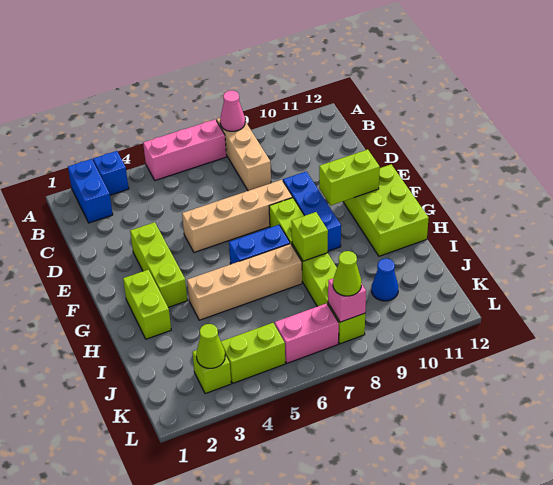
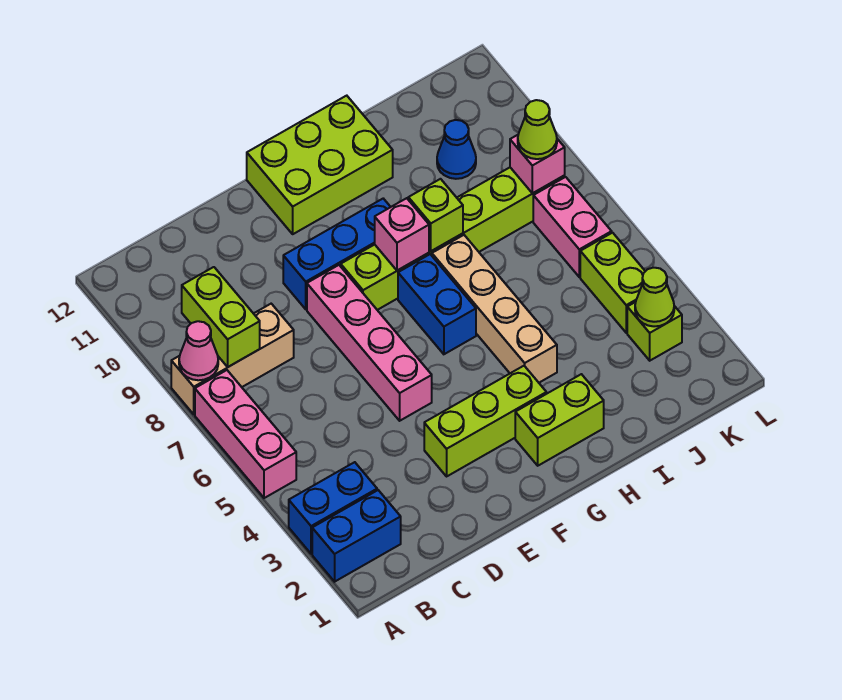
blue brick A3 level 1 -> blue brick A3:B3 level 1
tan brick E5:E8 level 1 -> pink brick E5:E8 level 1
lime brick F10:F11 level 2 -> lime brick B8:B9 level 2
none -> pink brick G8 level 2

